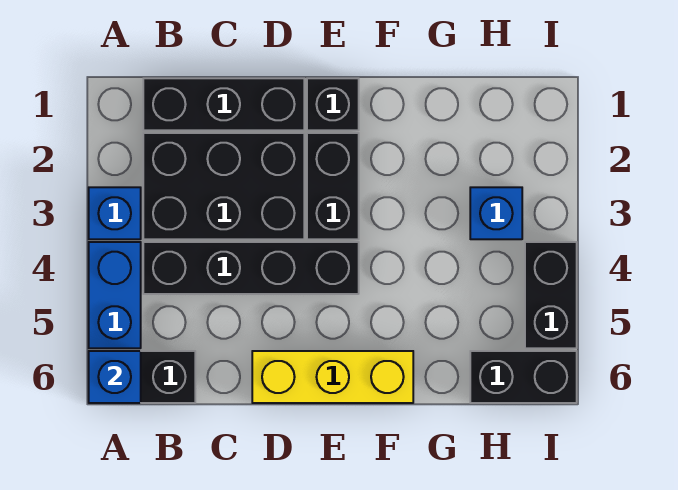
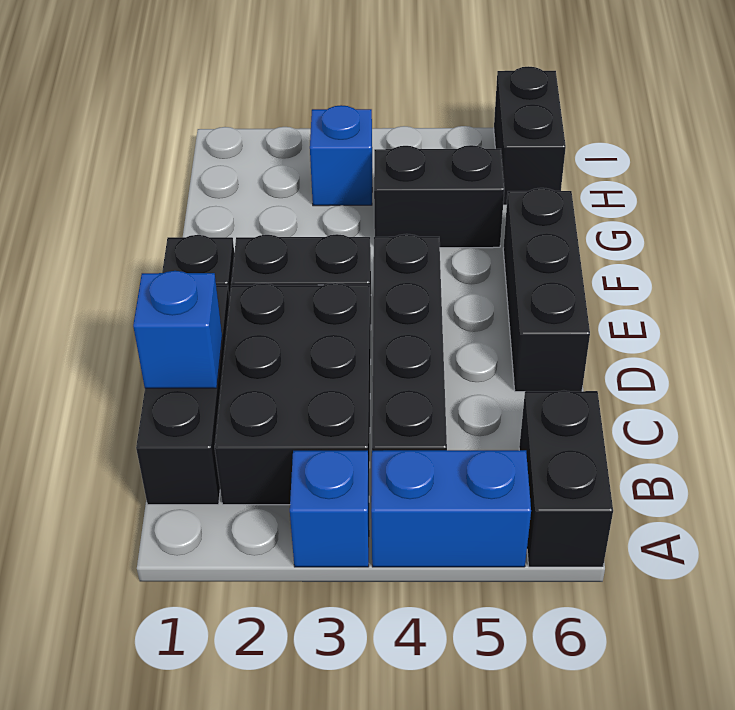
blue brick A6 level 2 -> blue brick C1 level 2
yellow brick D6:F6 level 1 -> black brick D6:F6 level 1
black brick I4:I5 level 1 -> black brick G4:G5 level 1

